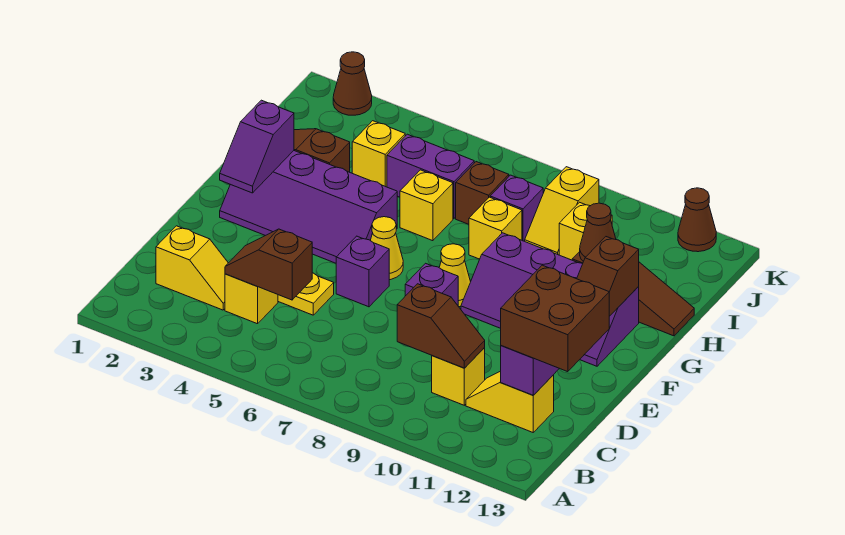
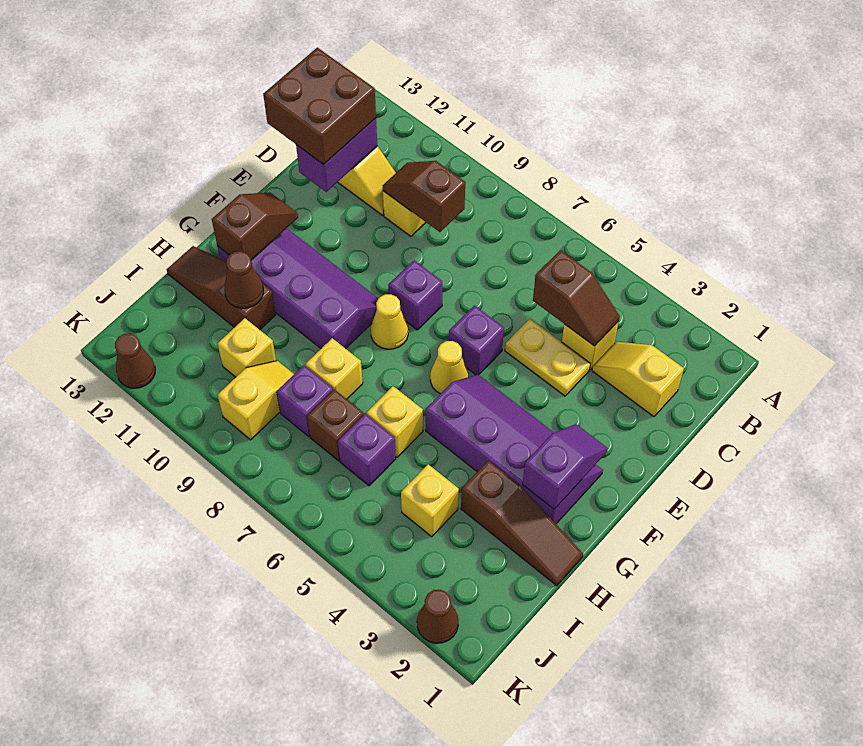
purple brick I5:I6 level 1 -> purple brick I6 level 1

